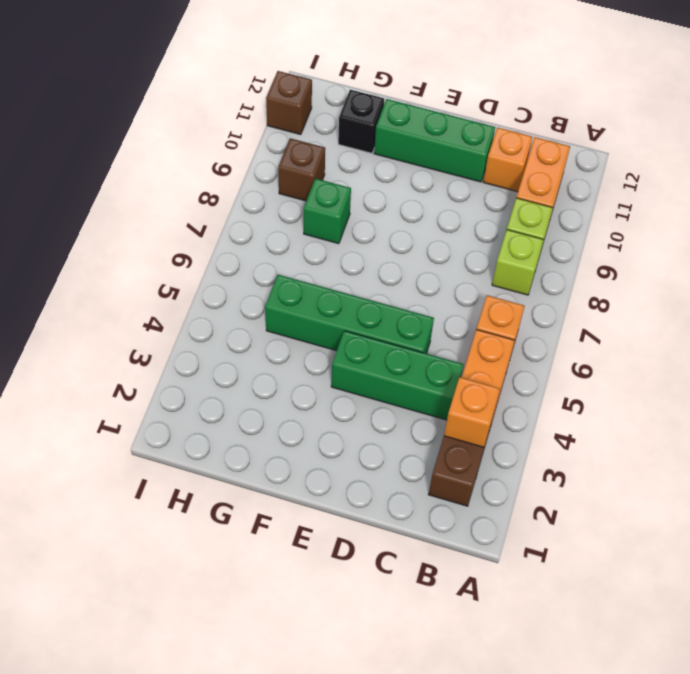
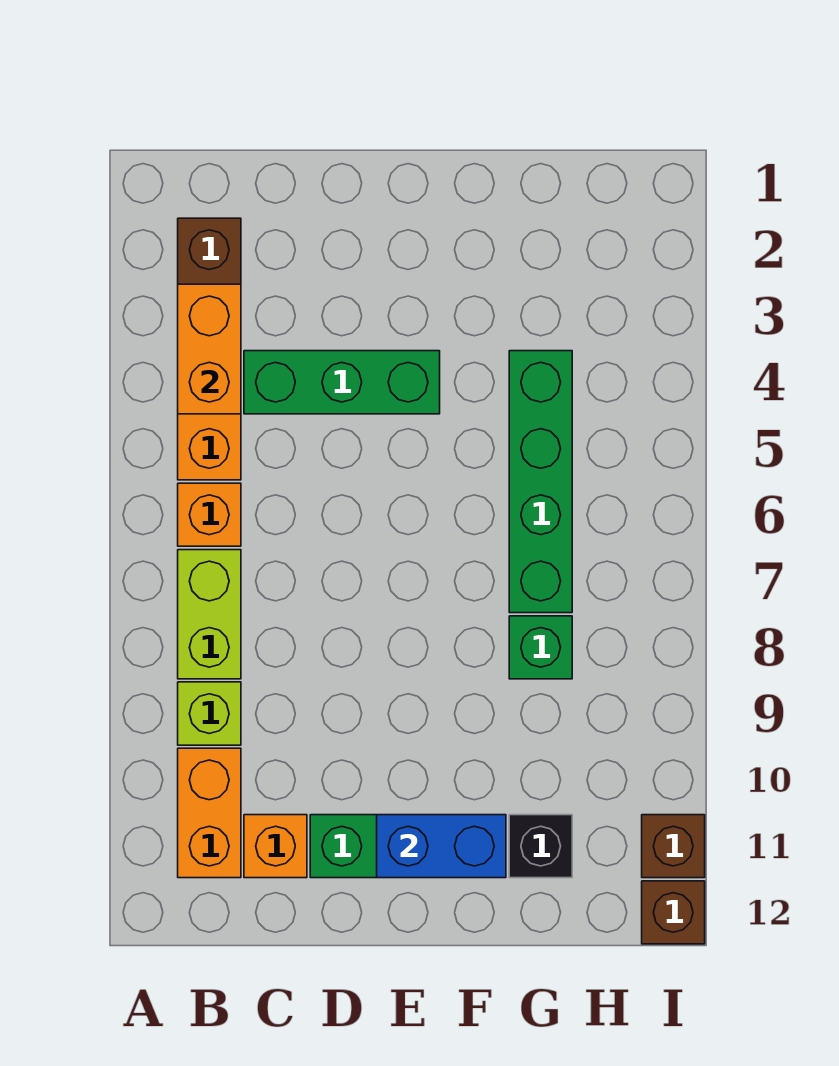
orange brick B3 level 2 -> orange brick B3:B4 level 2
lime brick B8 level 1 -> lime brick B7:B8 level 1
green brick D5:G5 level 1 -> green brick G4:G7 level 1
none -> blue brick E11:F11 level 2
brown brick H9 level 1 -> brown brick I12 level 1

